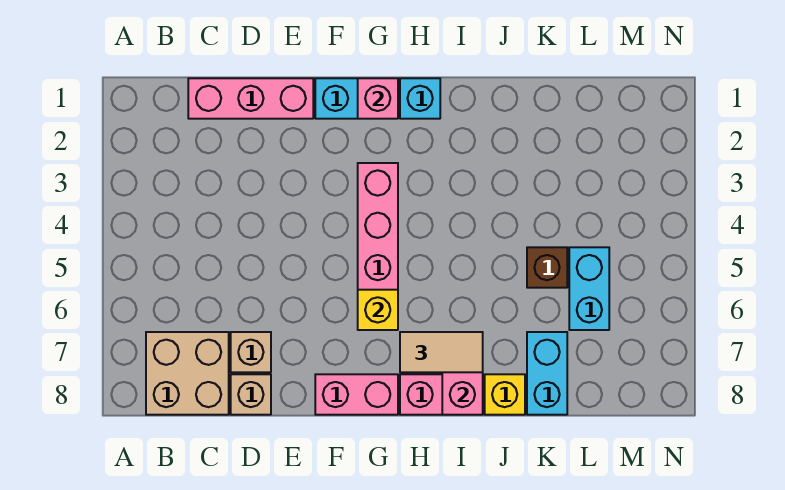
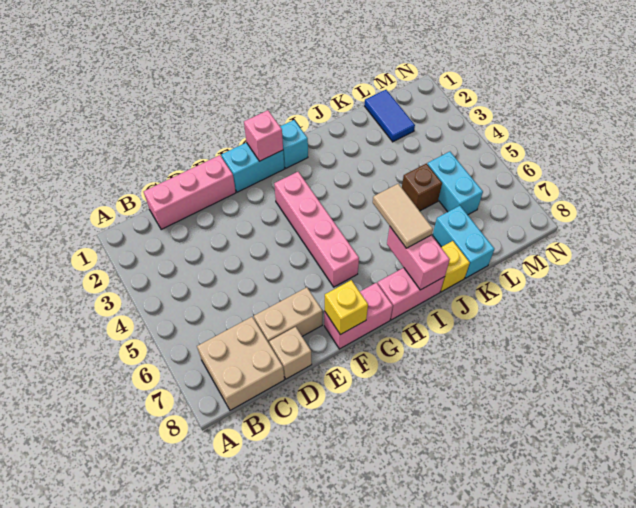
tan brick D7 level 1 -> tan brick D7:E7 level 1
yellow brick G6 level 2 -> yellow brick F8 level 2
tan tile H7:I7 level 3 -> tan tile I6:I7 level 3
none -> blue tile L1:L2 level 1

